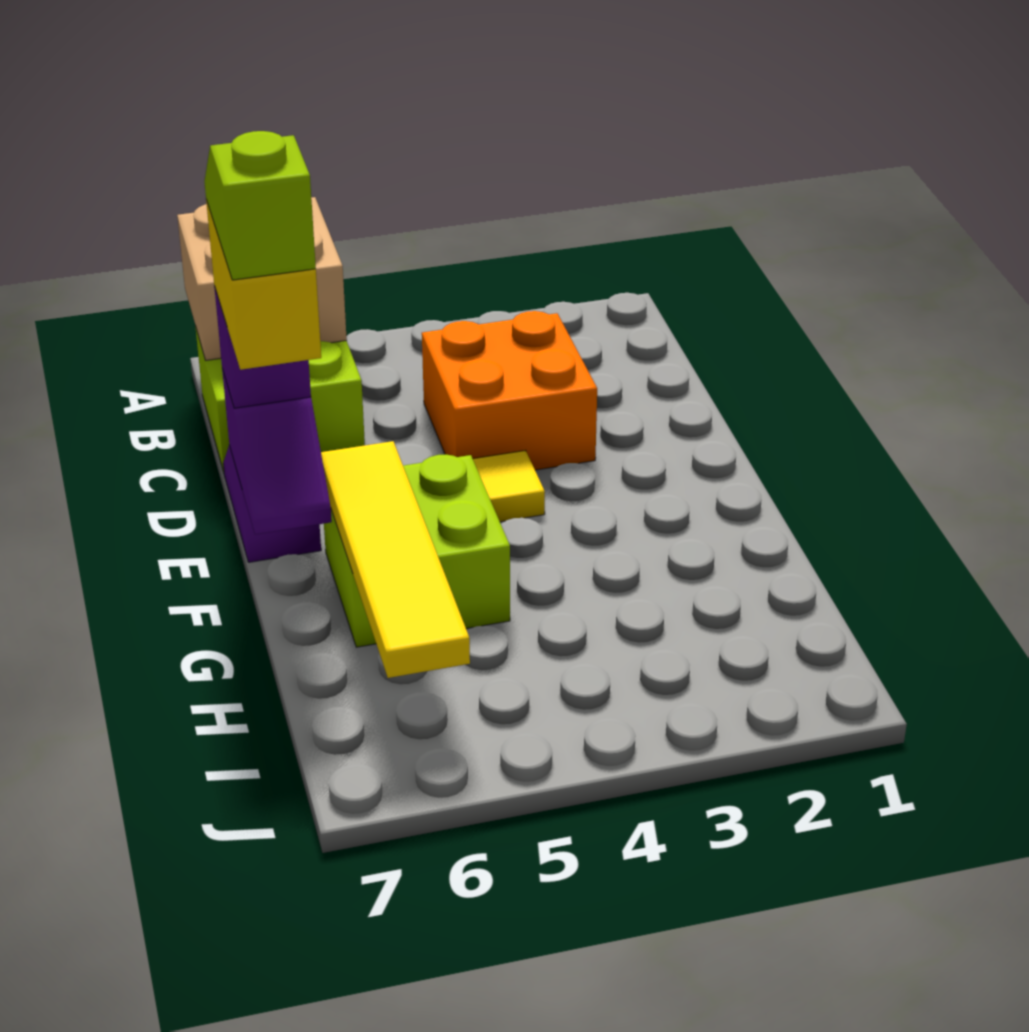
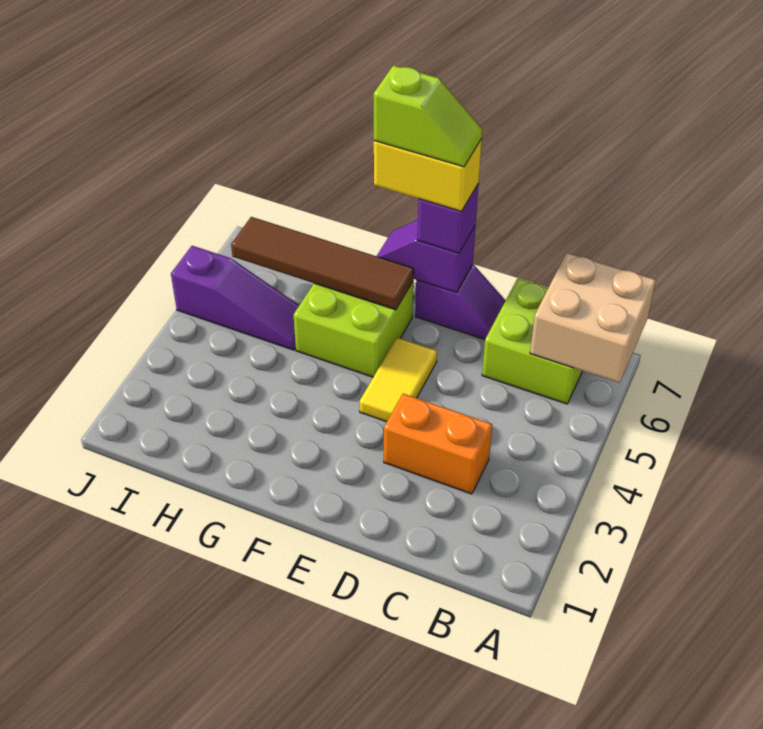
orange brick C3:D4 level 1 -> orange brick C3:D3 level 1
yellow tile F6:I6 level 2 -> brown tile F6:I6 level 2
none -> purple slope H5:J5 level 1 top J

